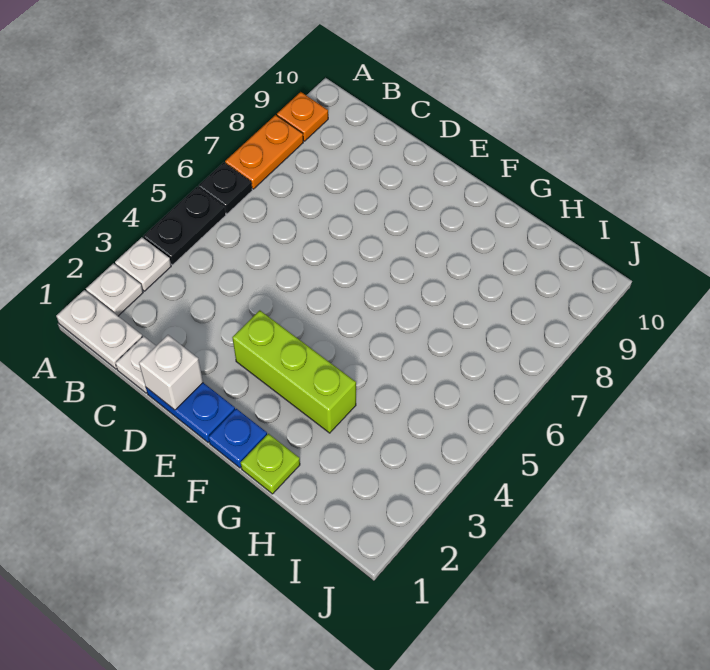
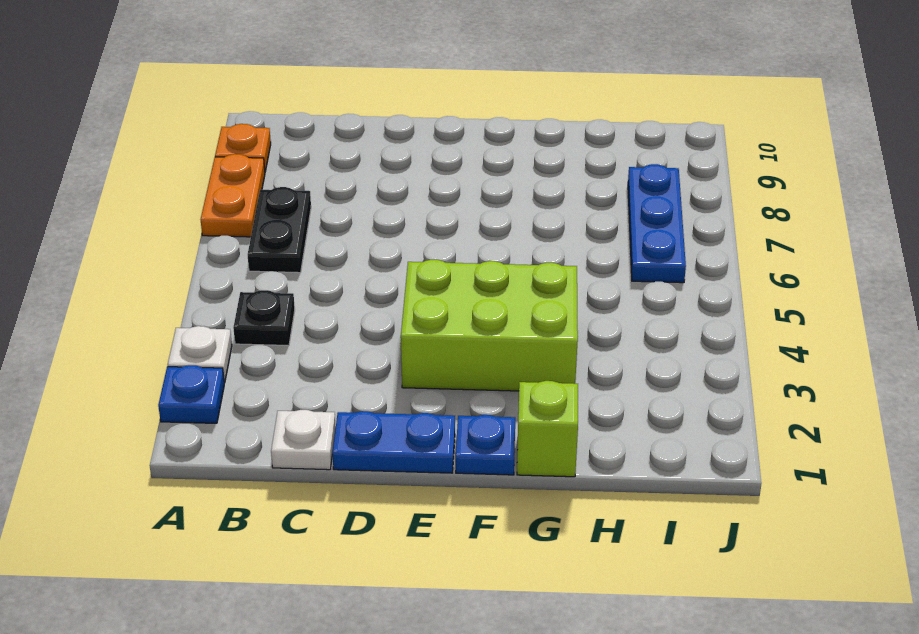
white plate A1:B1 level 1 -> none
white plate A2 level 1 -> blue plate A2 level 1
black plate A4:A5 level 1 -> black plate B6:B7 level 1
black plate A6 level 1 -> black plate B4 level 1
white brick D1 level 2 -> none
lime brick E3:G3 level 1 -> lime brick E3:G4 level 1
lime plate G1 level 1 -> lime brick G1 level 1
none -> blue plate I6:I8 level 1

